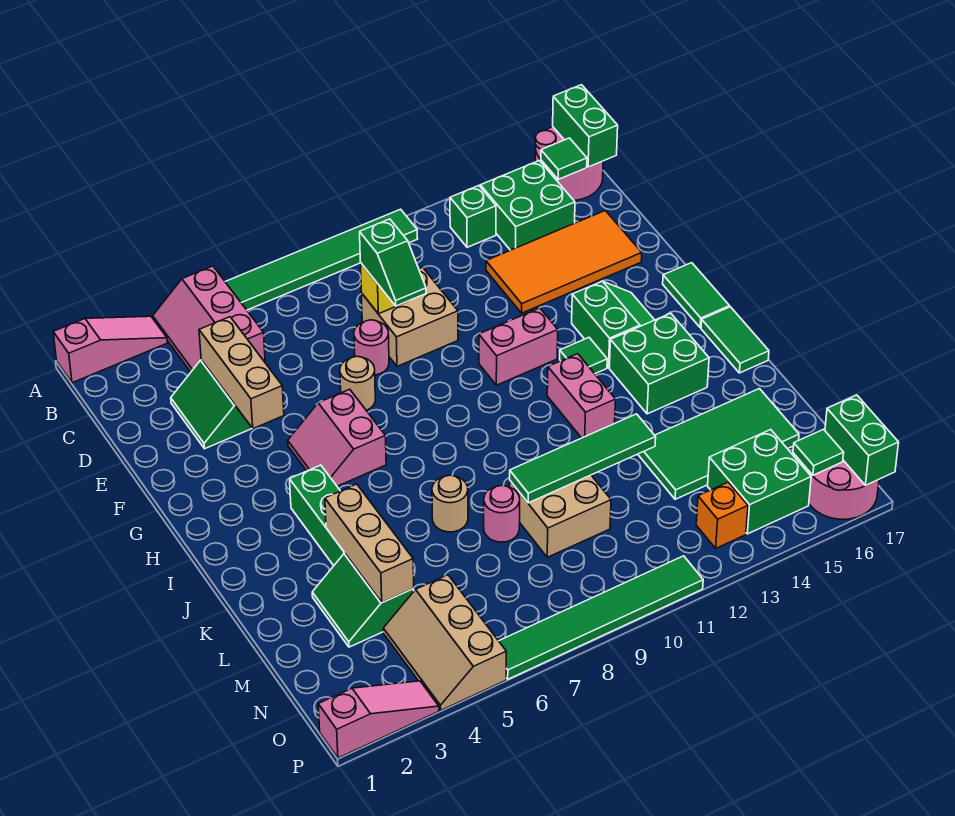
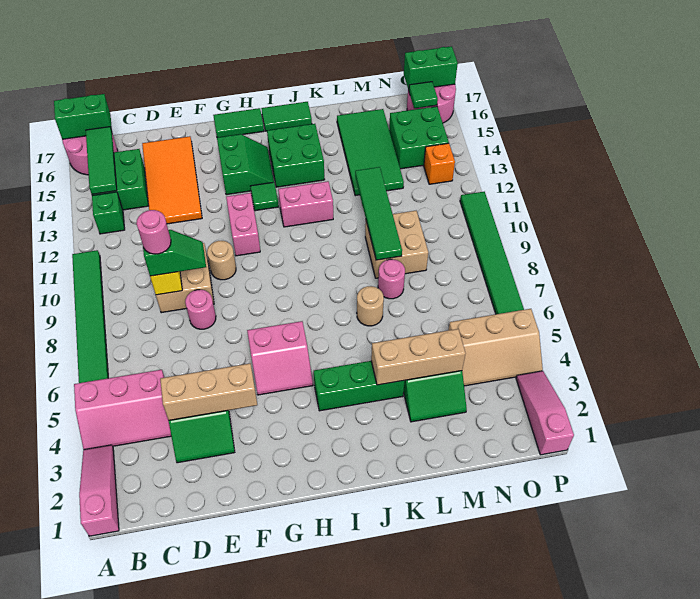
green tile B16 level 2 -> green tile B14:B16 level 2
none -> pink round brick D9 level 4
tan round brick F7 level 1 -> tan round brick F10 level 1
green slope G14:H15 level 1 top 14 -> green slope G14:H15 level 1 top G

